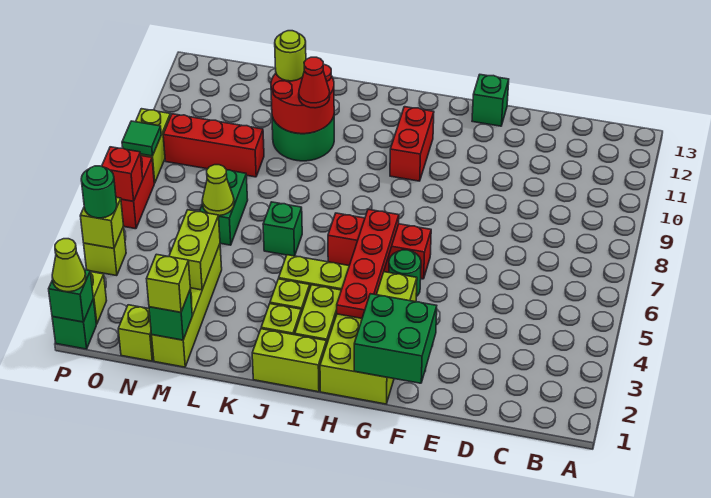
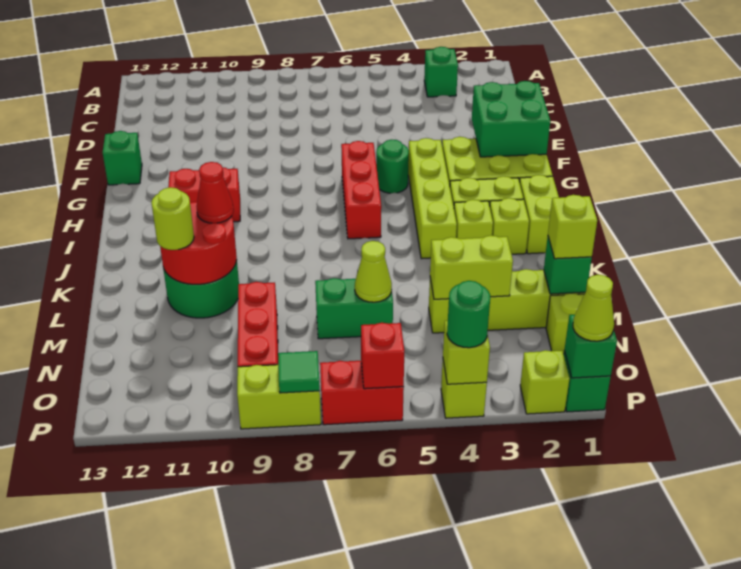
red plate H3:H6 level 2 -> none
green brick K6 level 1 -> green brick B3 level 1

